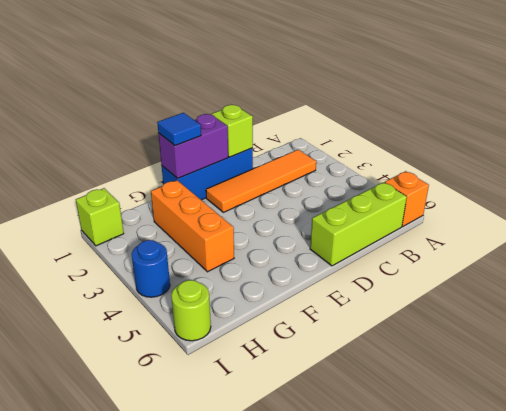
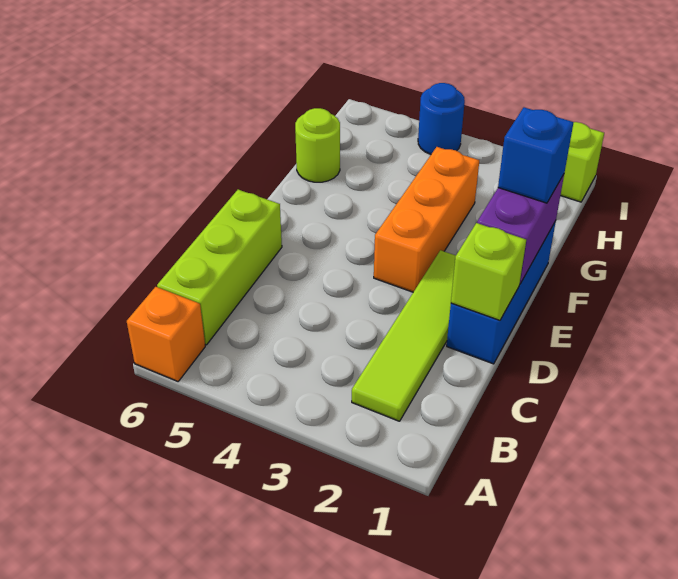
orange tile B2:E2 level 1 -> lime tile B2:E2 level 1
blue tile F1 level 3 -> blue brick F1 level 3
orange brick G2:G4 level 1 -> orange brick E3:G3 level 1
lime round brick I6 level 1 -> lime round brick G6 level 1

